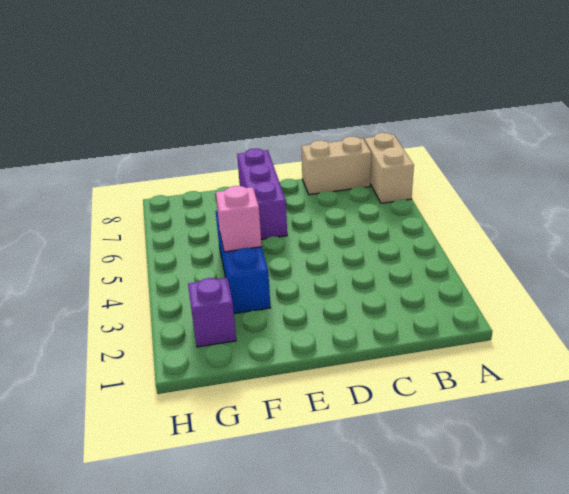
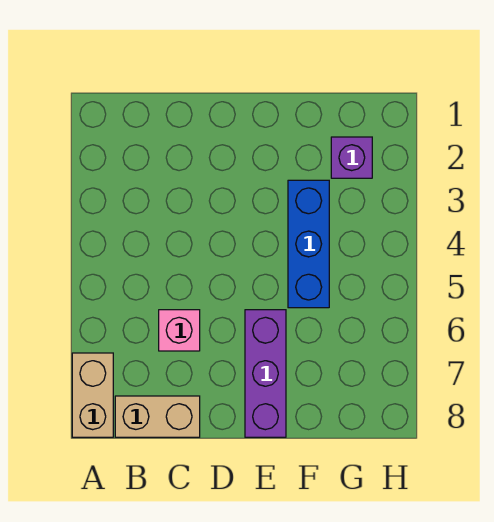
pink brick F4 level 2 -> pink brick C6 level 1

